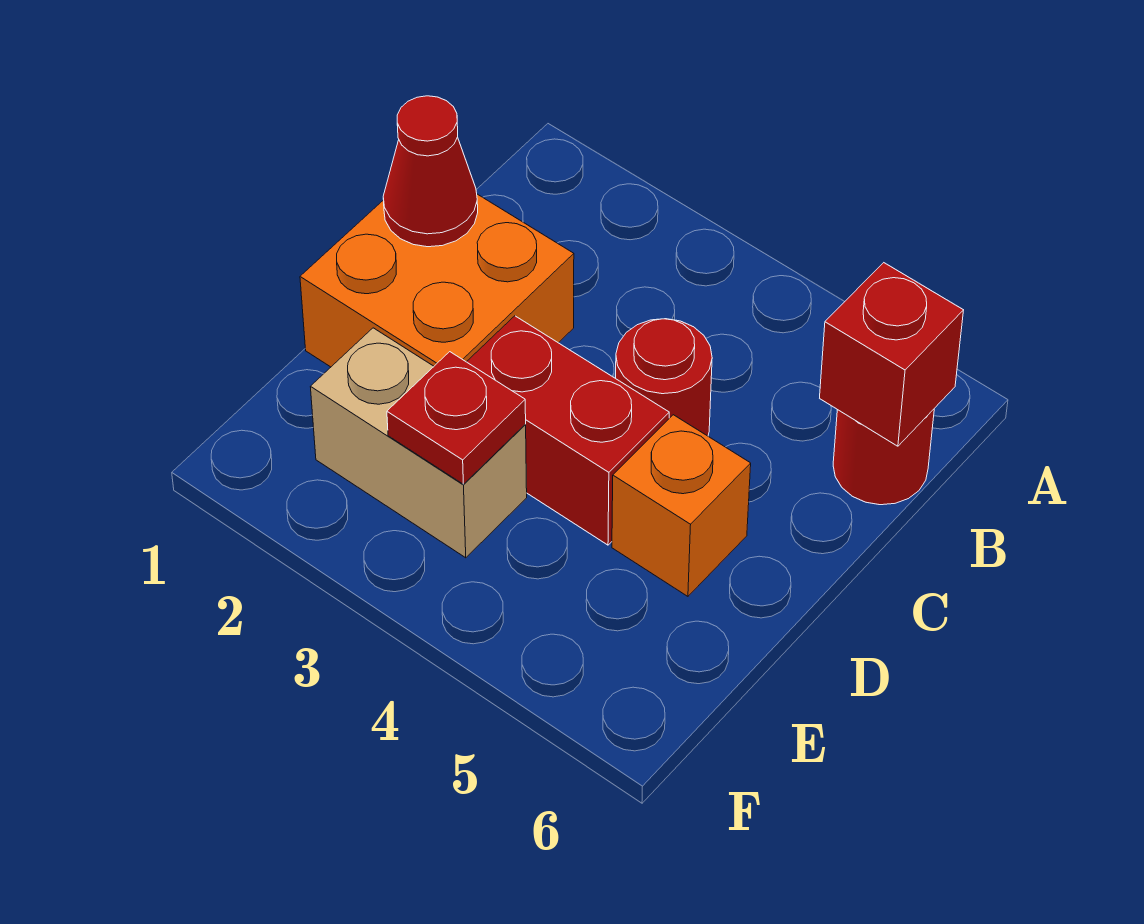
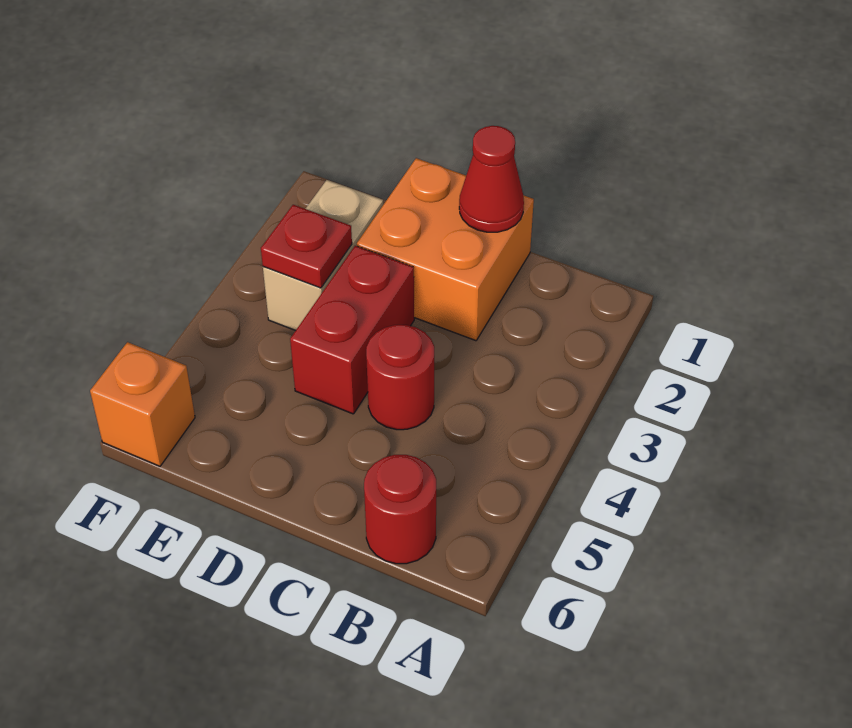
red brick B6 level 2 -> none
orange brick D5 level 1 -> orange brick F6 level 1

